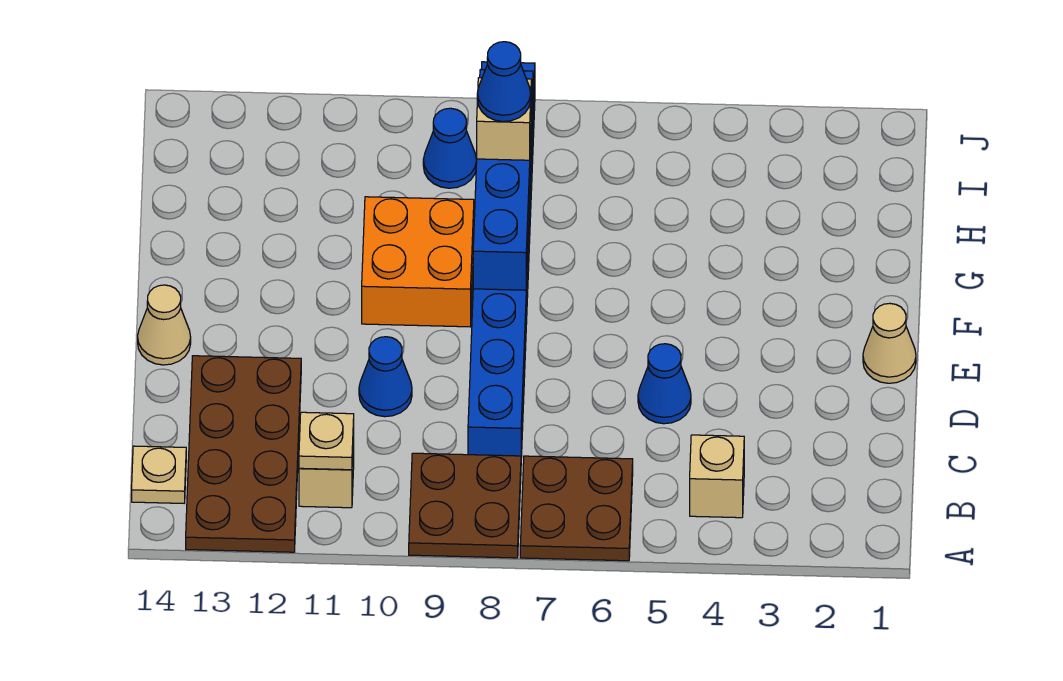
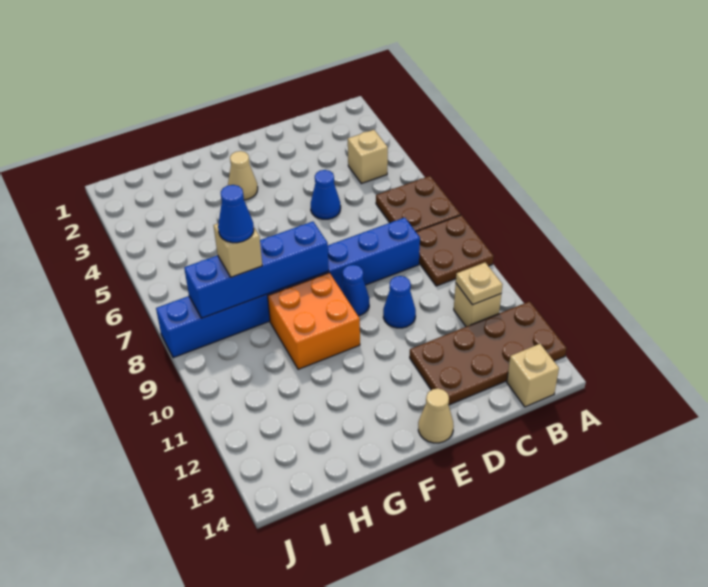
tan plate B14 level 1 -> tan brick B14 level 1
tan cone E1 level 1 -> tan cone F3 level 1
blue cone I9 level 1 -> blue cone E9 level 1

